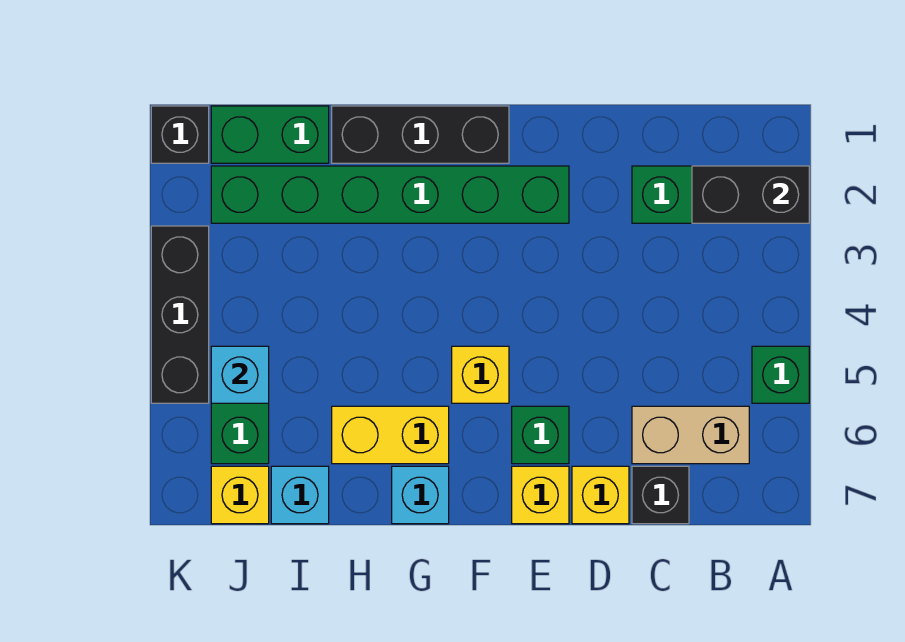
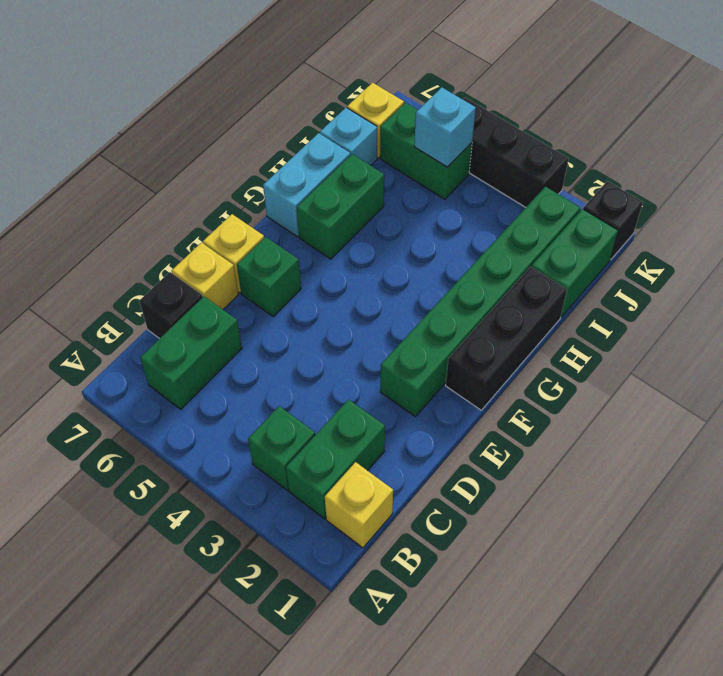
black brick A2:B2 level 2 -> none
green brick A5 level 1 -> green brick B3 level 1
tan brick B6:C6 level 1 -> green brick B6:C6 level 1
yellow brick F5 level 1 -> yellow brick B1 level 1
yellow brick G6:H6 level 1 -> green brick G6:H6 level 1
cyan brick G7 level 1 -> cyan brick G7:H7 level 1

